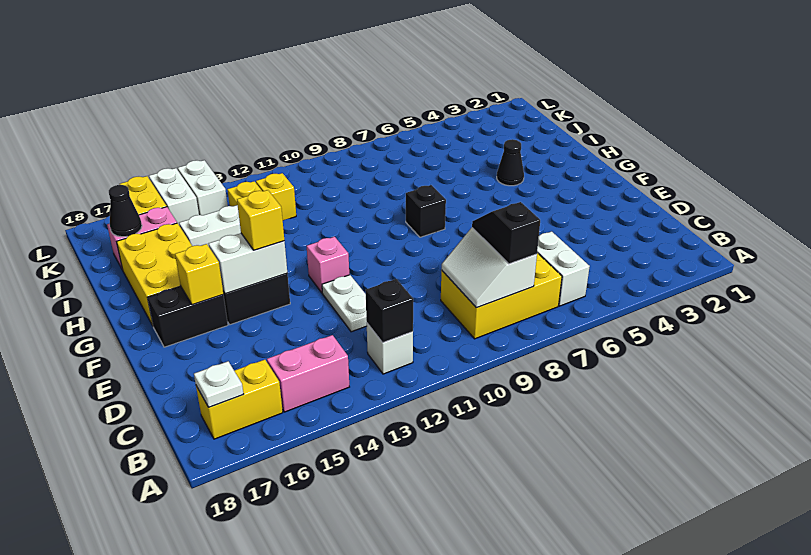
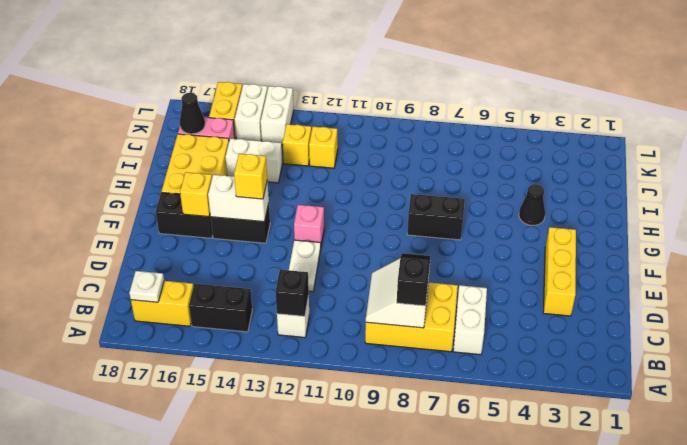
pink brick B14:B15 level 1 -> black brick B14:B15 level 1
none -> yellow brick D3:F3 level 1
black brick G8 level 1 -> black brick G7:G8 level 1

